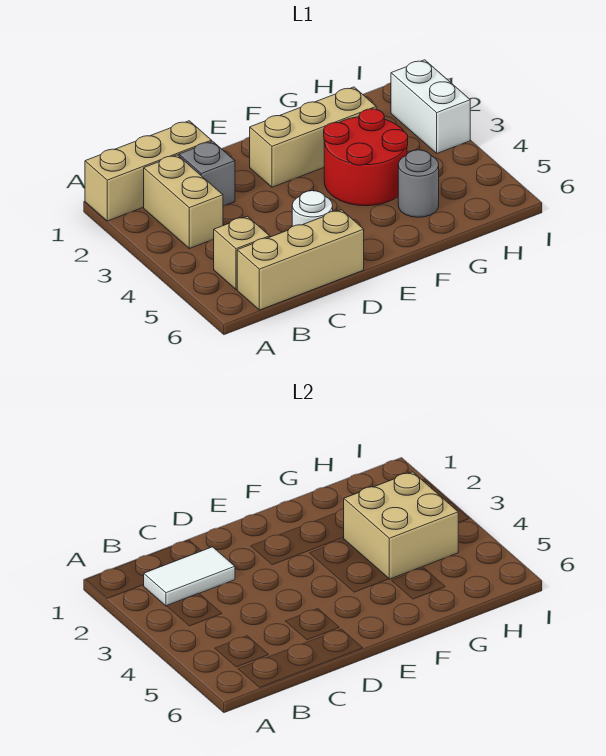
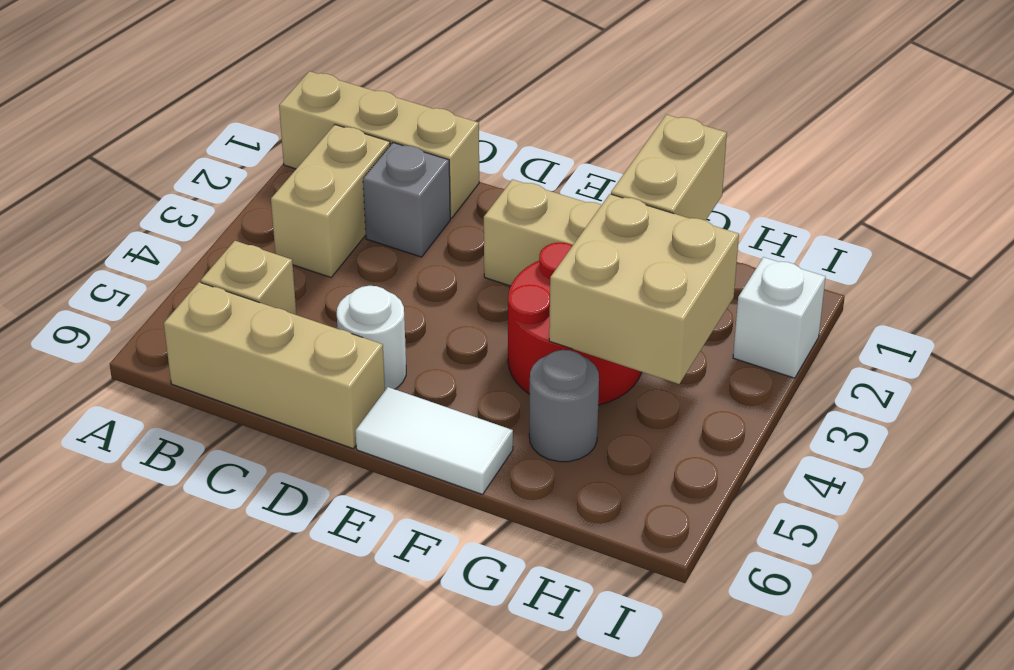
white tile B2:C2 level 2 -> white tile E6:F6 level 1
none -> tan brick G1:G2 level 2
white brick I2:I3 level 1 -> white brick I2 level 1

